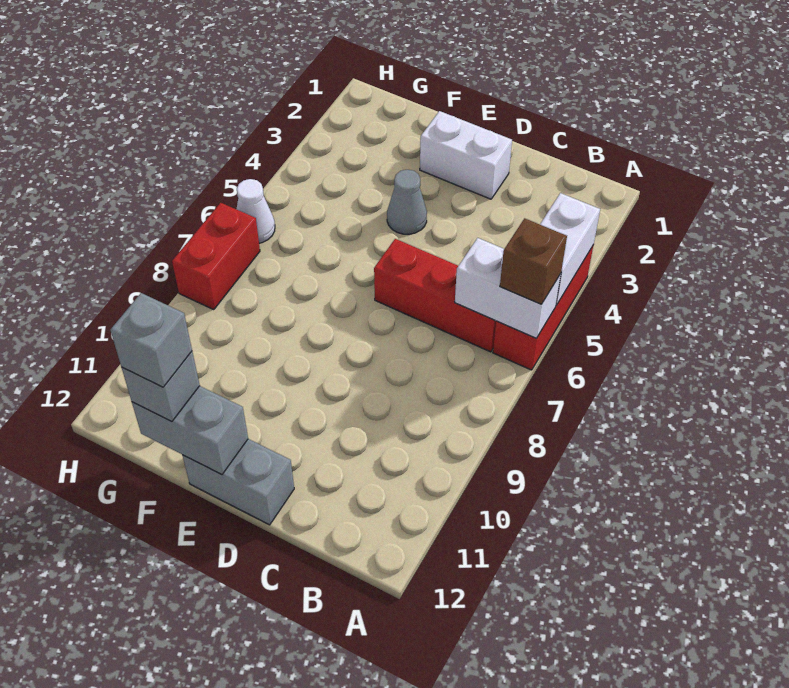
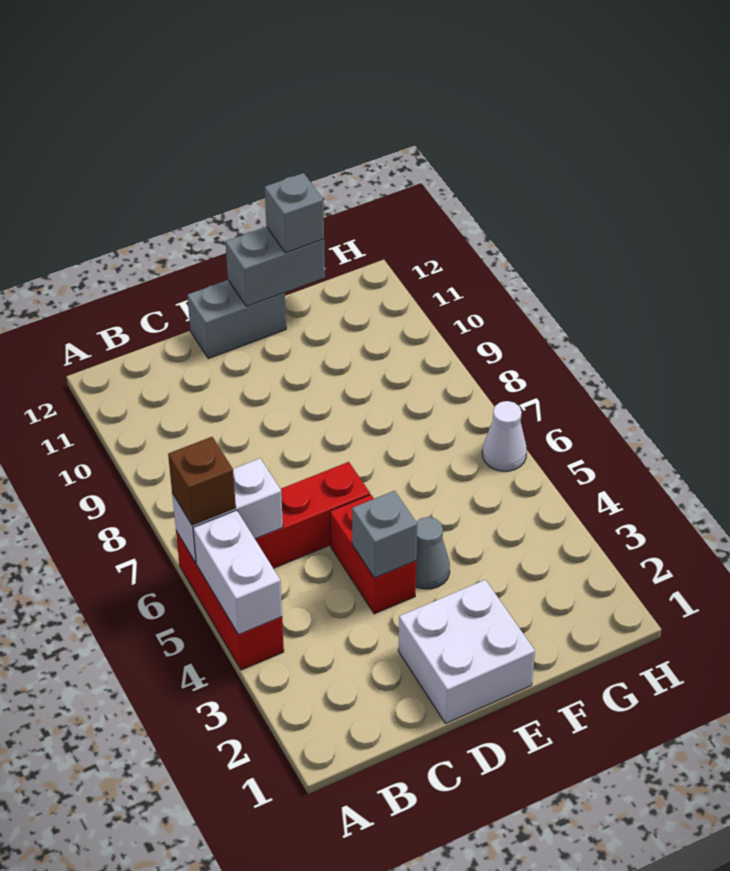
white brick D2:E2 level 1 -> white brick D1:E2 level 1
grey brick F12 level 4 -> grey brick D4 level 2
red brick H7:H8 level 1 -> red brick D4:D5 level 1

